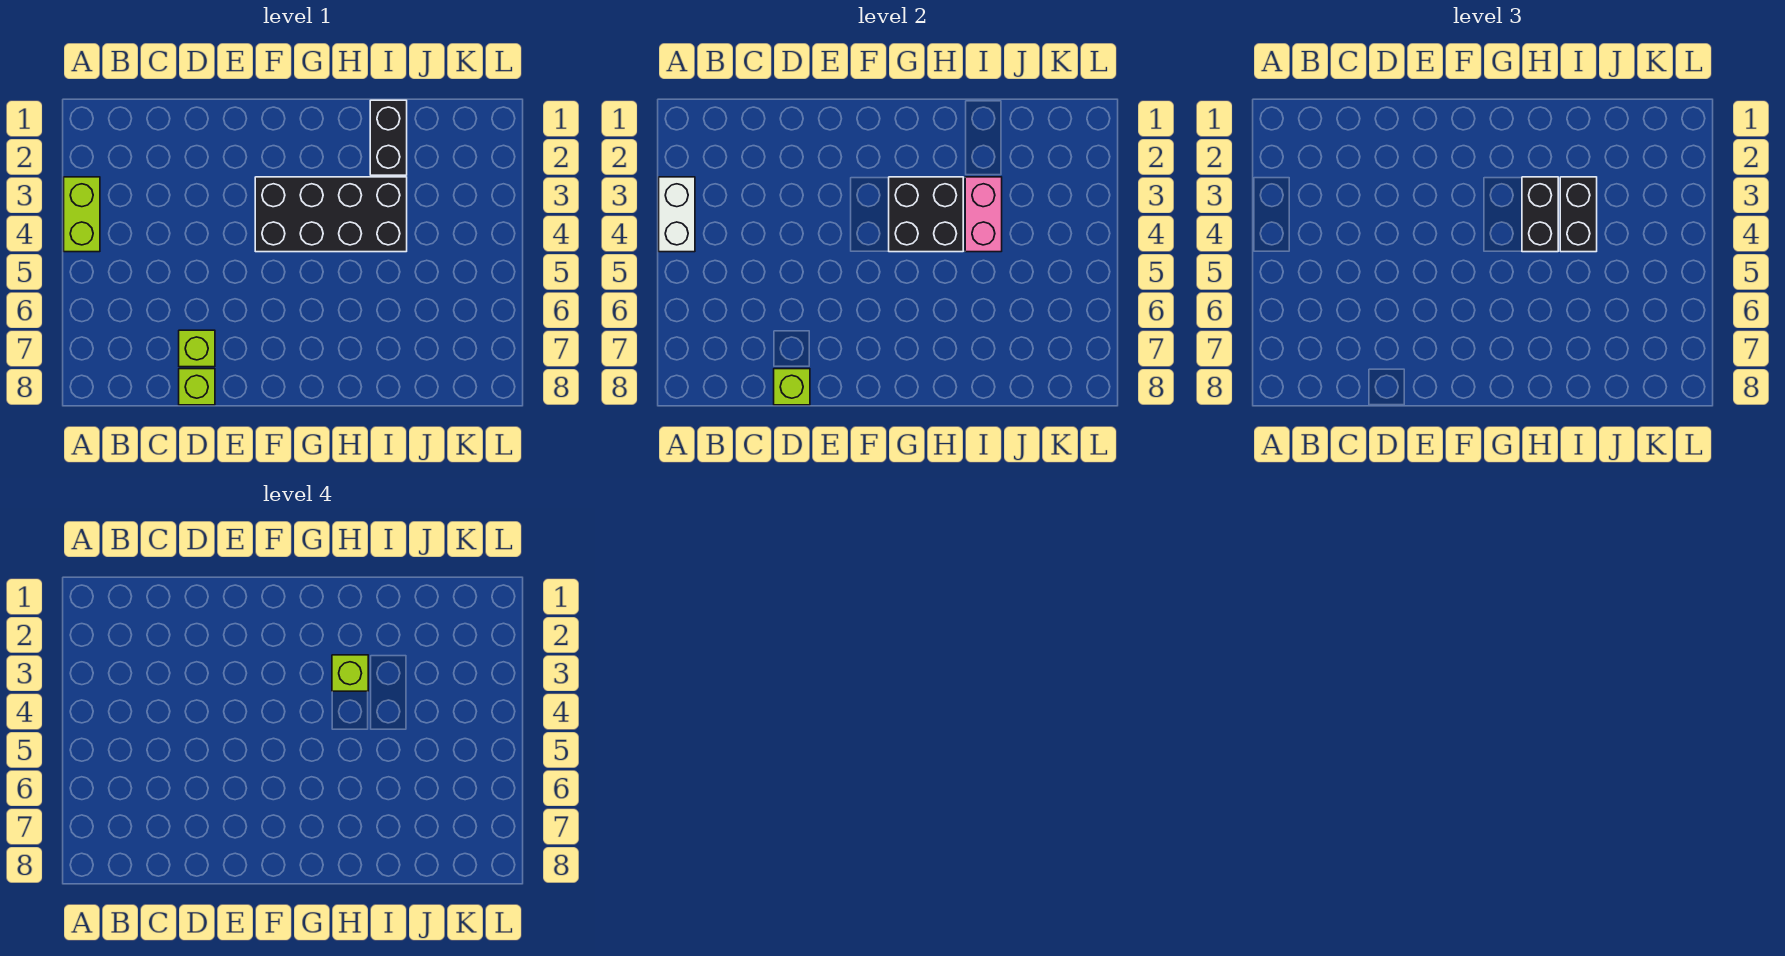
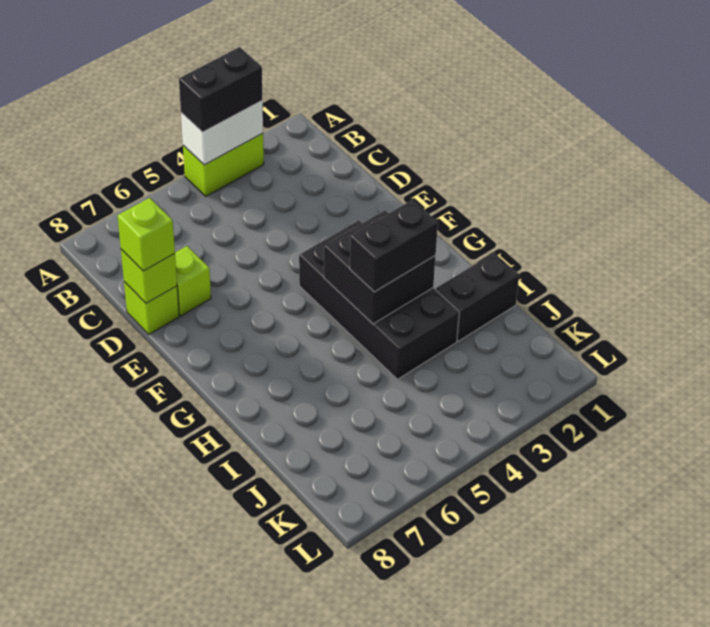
lime brick H3 level 4 -> lime brick D8 level 3
pink brick I3:I4 level 2 -> none
black brick I3:I4 level 3 -> black brick A3:A4 level 3

